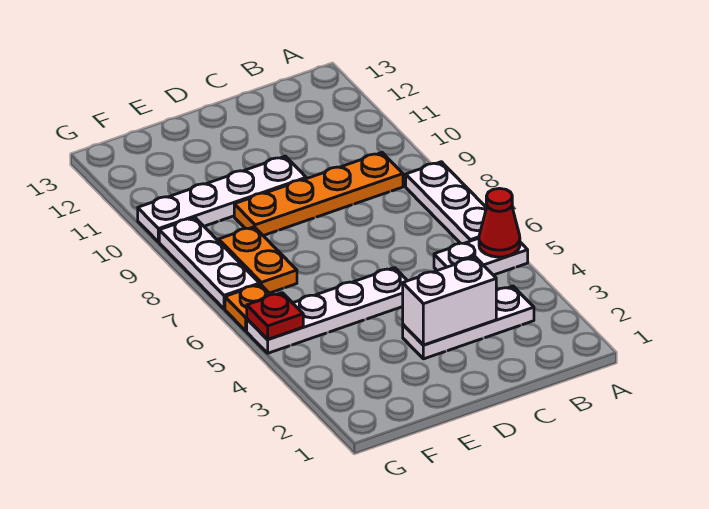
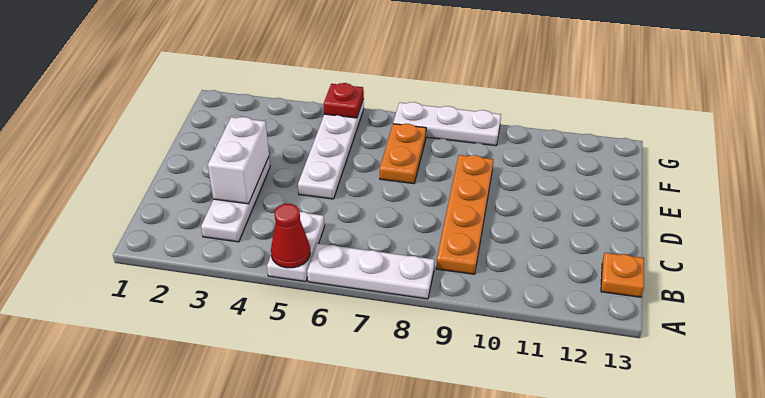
white plate D10:G10 level 1 -> none
orange plate F7:F8 level 1 -> orange plate E7:F7 level 1
orange plate G6 level 1 -> orange plate B13 level 1

